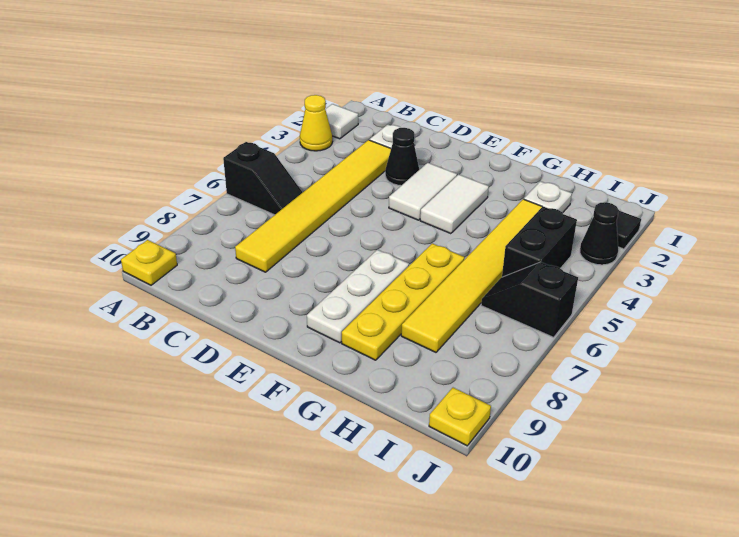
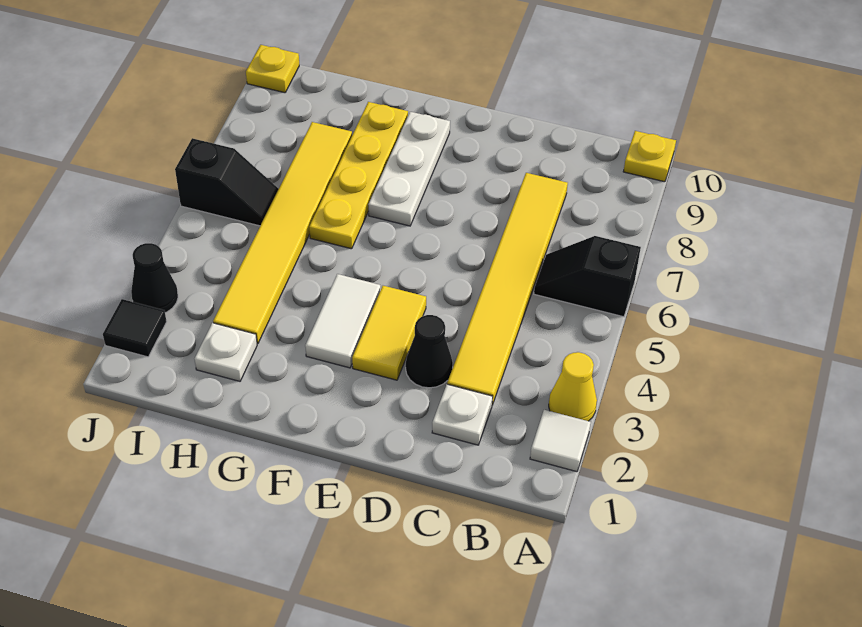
white tile E3:E4 level 1 -> yellow tile E3:E4 level 1
black brick I4:I5 level 1 -> none

